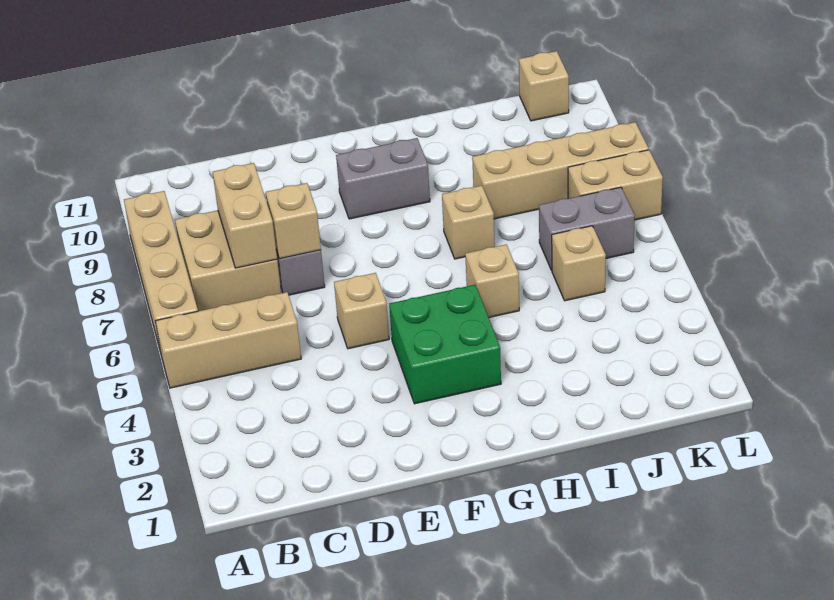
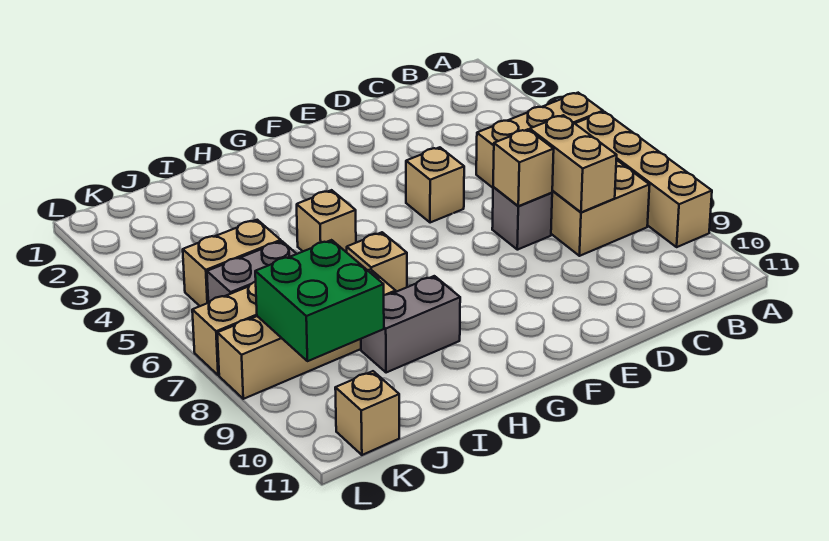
green brick F3:G4 level 1 -> green brick J8:K9 level 2
grey brick F9:G9 level 1 -> grey brick H9:I9 level 1
tan brick J5 level 1 -> tan brick J5:K5 level 1

